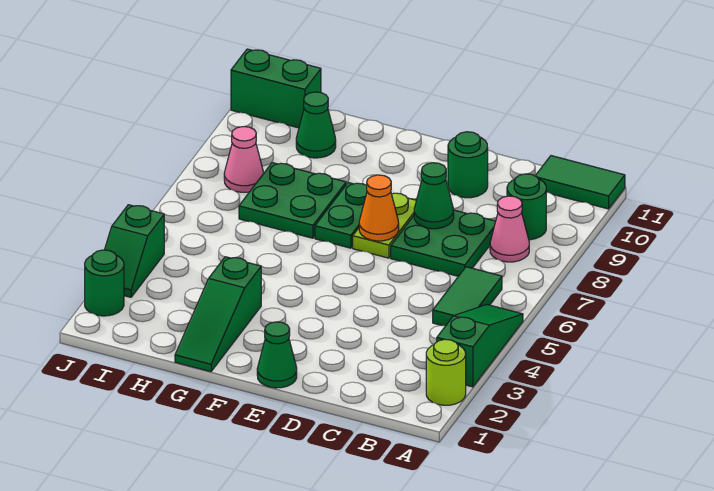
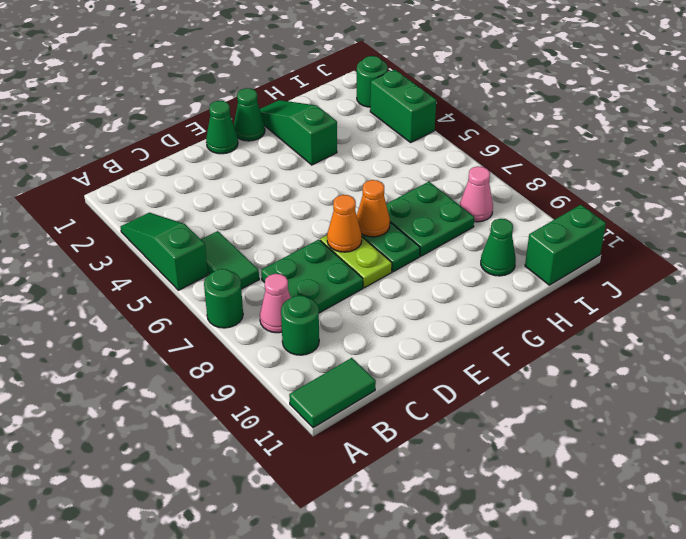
lime round brick A2 level 1 -> none
green slope A3:A5 level 1 top 3 -> green slope A3:A5 level 1 top 5
green cone D8 level 2 -> green cone F1 level 1
green round brick D10 level 1 -> green round brick A7 level 1
none -> orange cone F7 level 2
green slope J3:J4 level 1 top 4 -> green brick J3:J4 level 1

